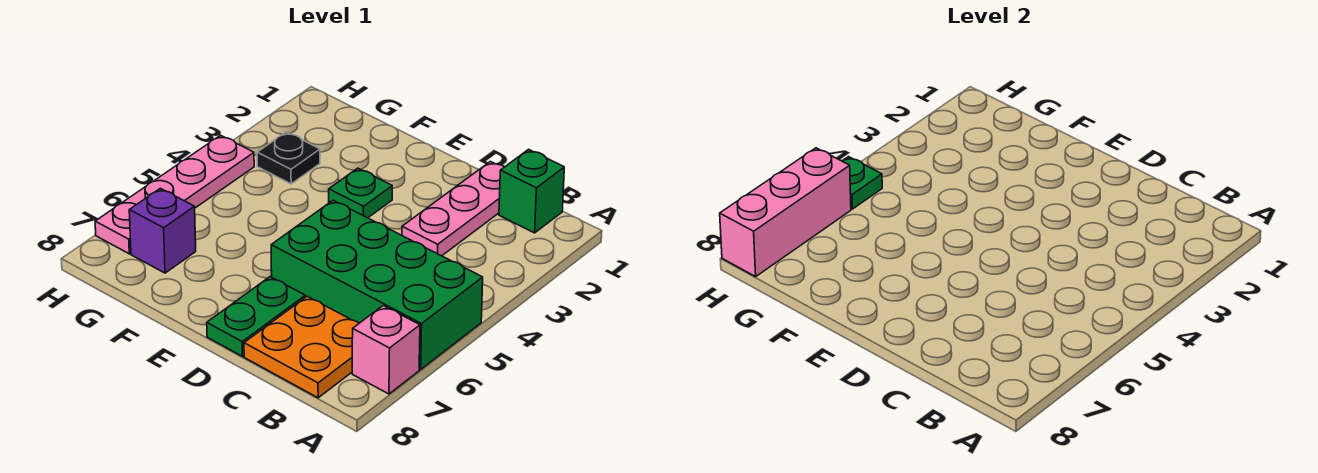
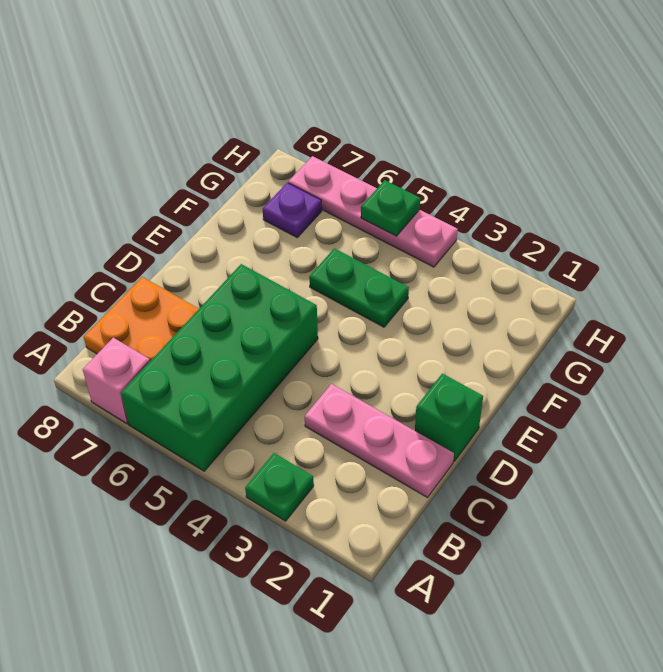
green brick B1 level 1 -> green brick D1 level 1
green plate D7:D8 level 1 -> green plate F4:F5 level 1
green plate E3 level 1 -> green plate A3 level 1
black plate G3 level 1 -> none
purple brick G7 level 1 -> purple plate G7 level 1
pink brick H6:H8 level 2 -> none

